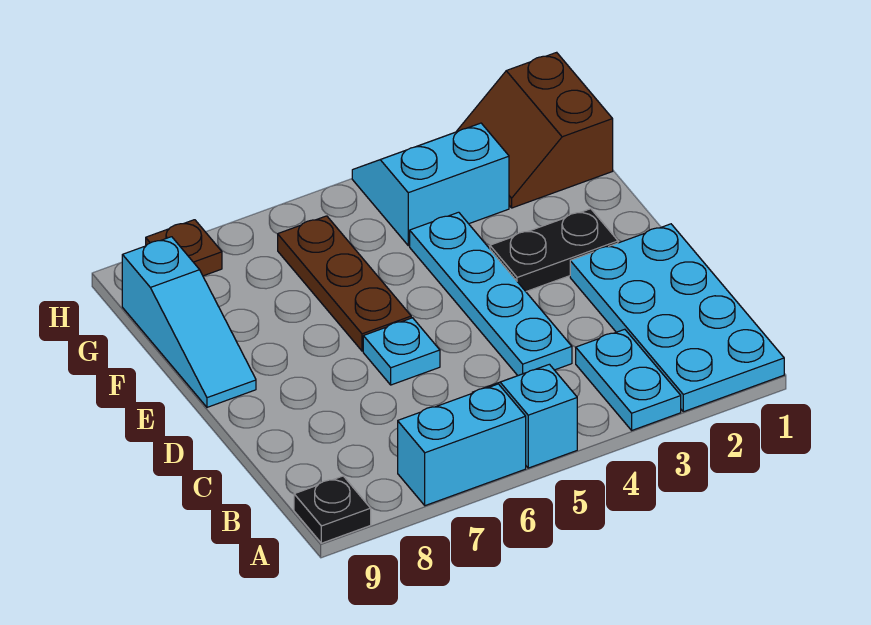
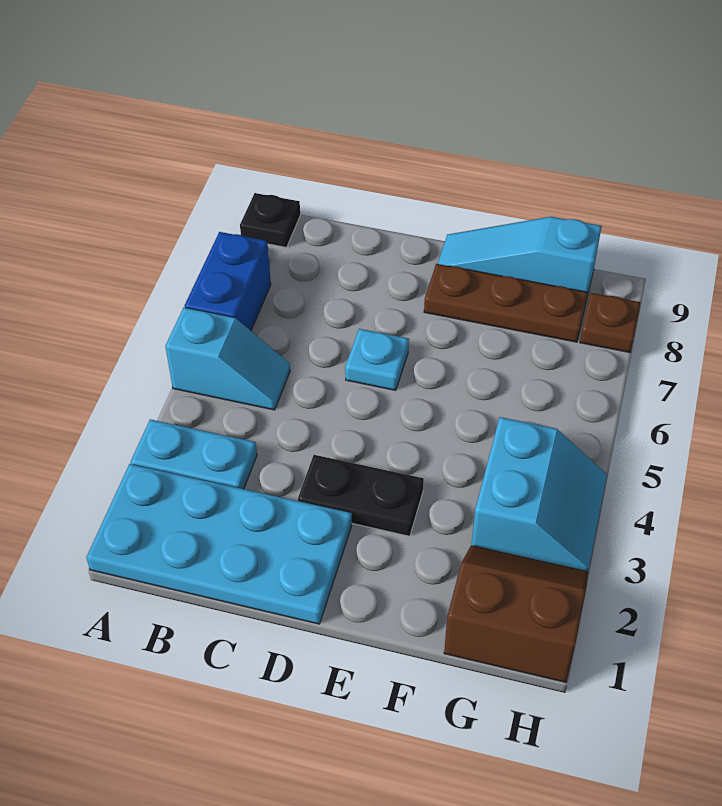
cyan brick A6:A7 level 1 -> blue brick A6:A7 level 1
cyan plate C4:F4 level 1 -> none
black plate E2:E3 level 1 -> black plate D3:E3 level 1
brown plate E6:G6 level 1 -> brown plate E8:G8 level 1

